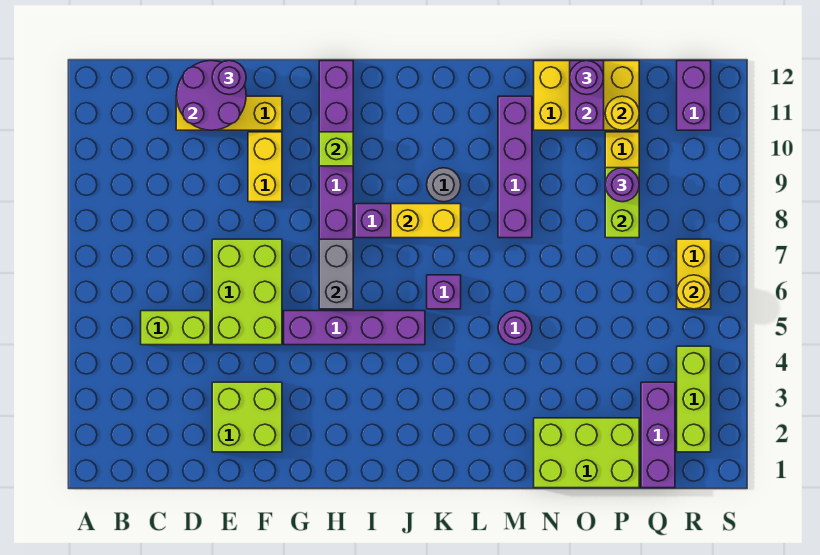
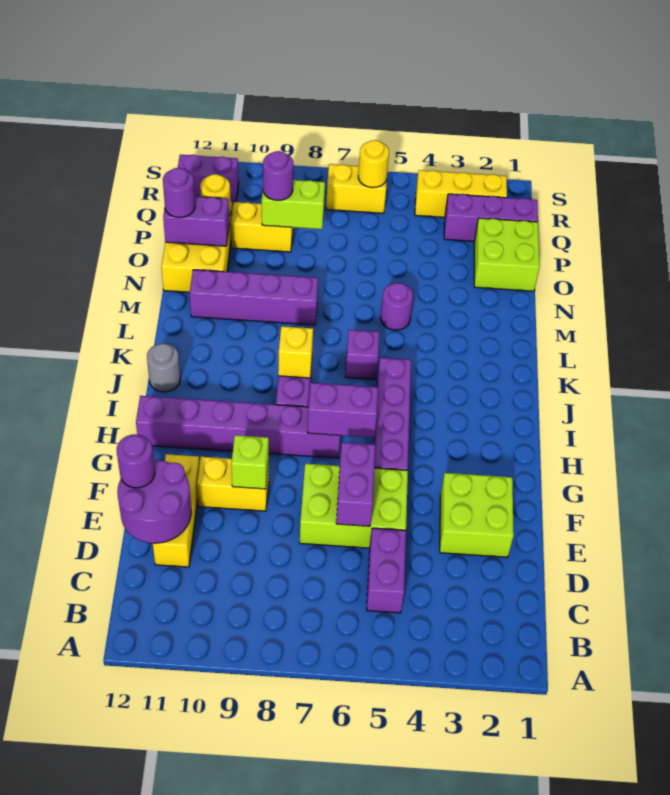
lime brick C5:D5 level 1 -> purple brick C5:D5 level 1
none -> purple brick E6:F6 level 2
grey brick H6:H7 level 2 -> purple brick H6:H7 level 2
lime brick H10 level 2 -> lime brick F9 level 2
yellow brick J8:K8 level 2 -> yellow brick J8 level 2
grey round brick K9 level 1 -> grey round brick J12 level 1
lime brick N1:P2 level 1 -> lime brick O1:P2 level 1
lime brick R2:R4 level 1 -> yellow brick R2:R4 level 1

